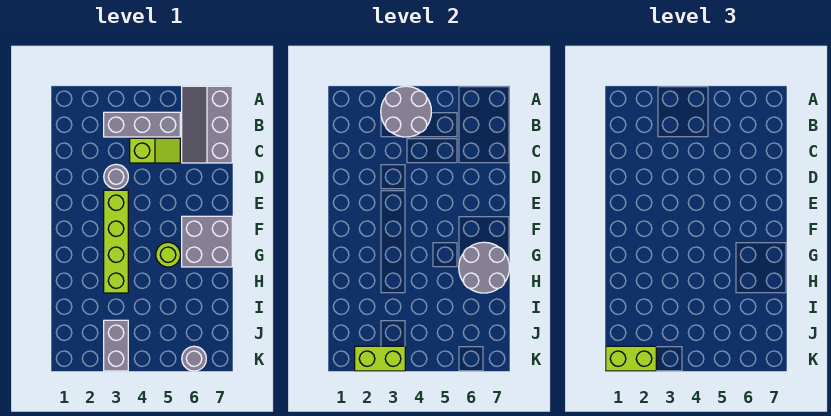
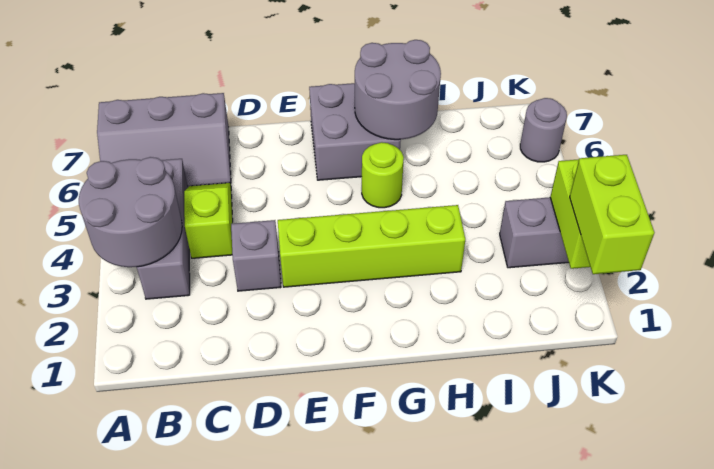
grey round brick D3 level 1 -> grey brick D3 level 1

